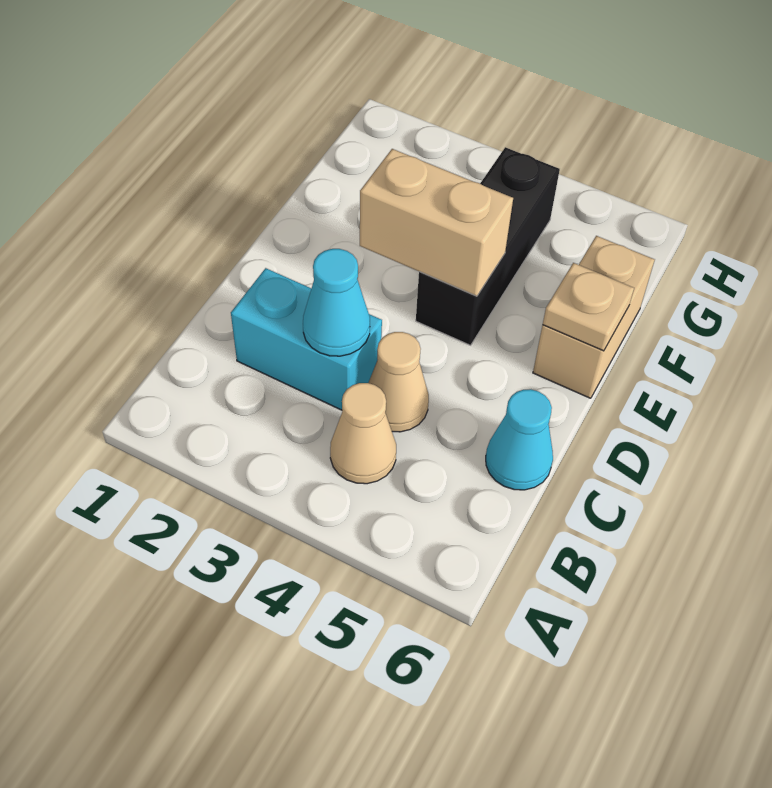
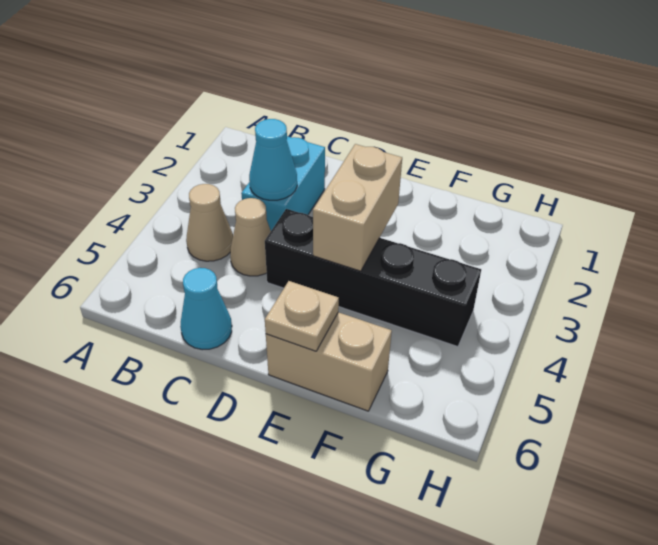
black brick E4:G4 level 1 -> black brick D4:G4 level 1

